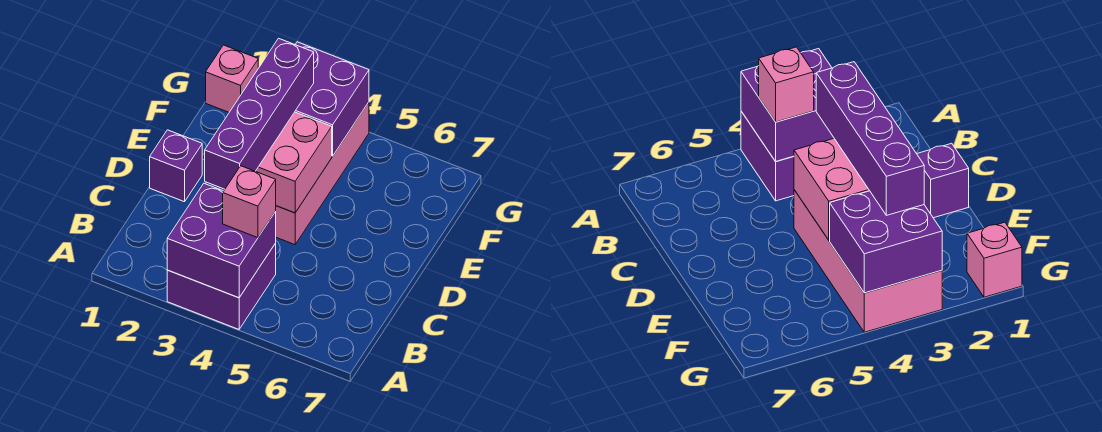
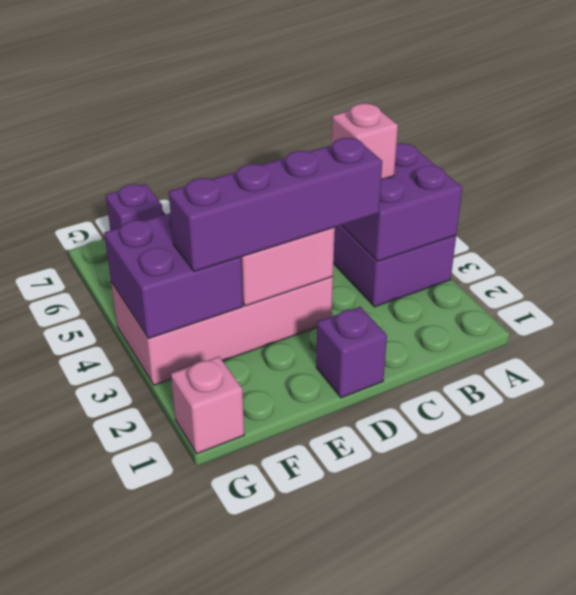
none -> purple brick F7 level 1

